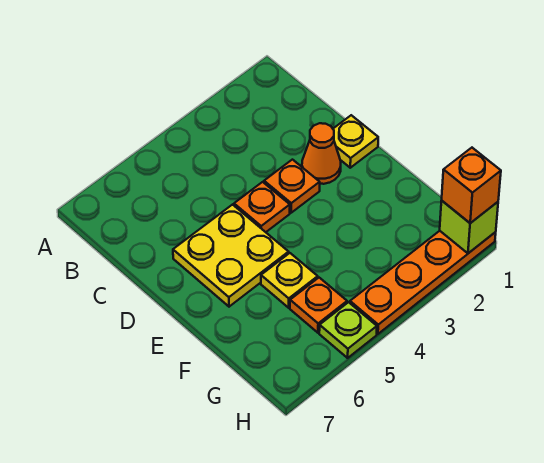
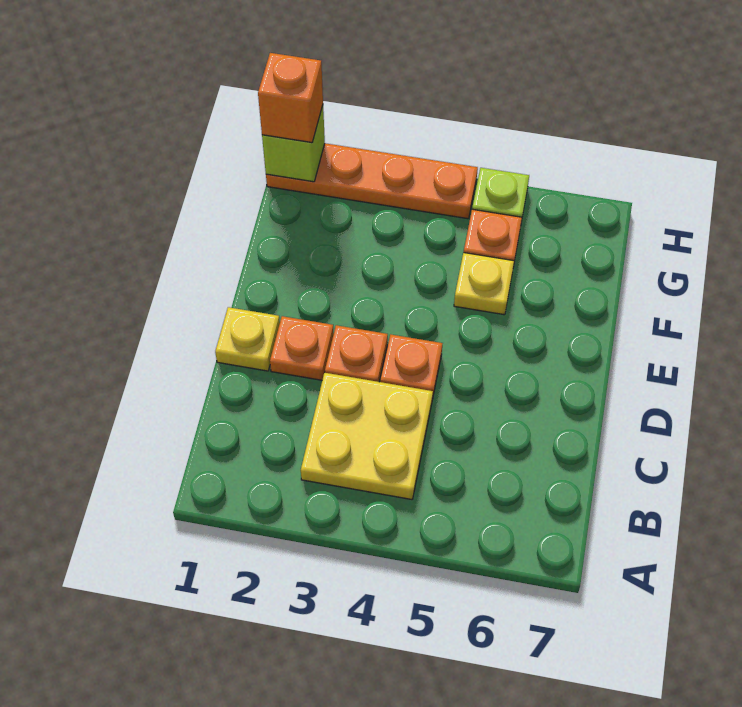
orange cone D2 level 1 -> orange plate D2 level 1
yellow plate D5:E6 level 1 -> yellow plate B3:C4 level 1

